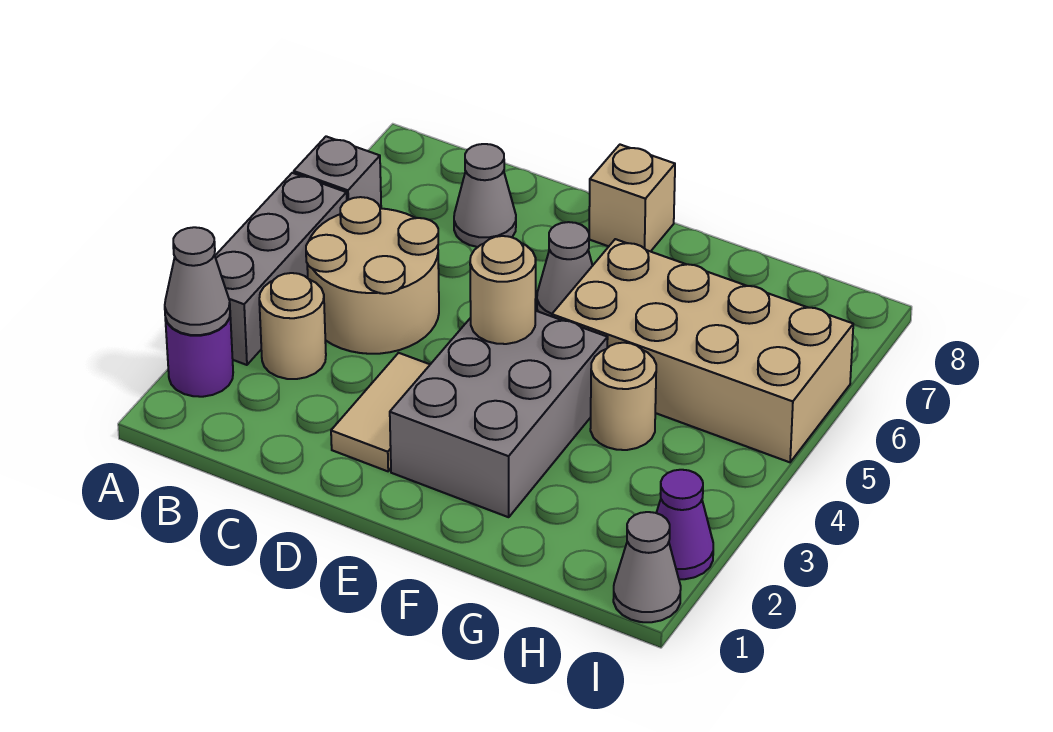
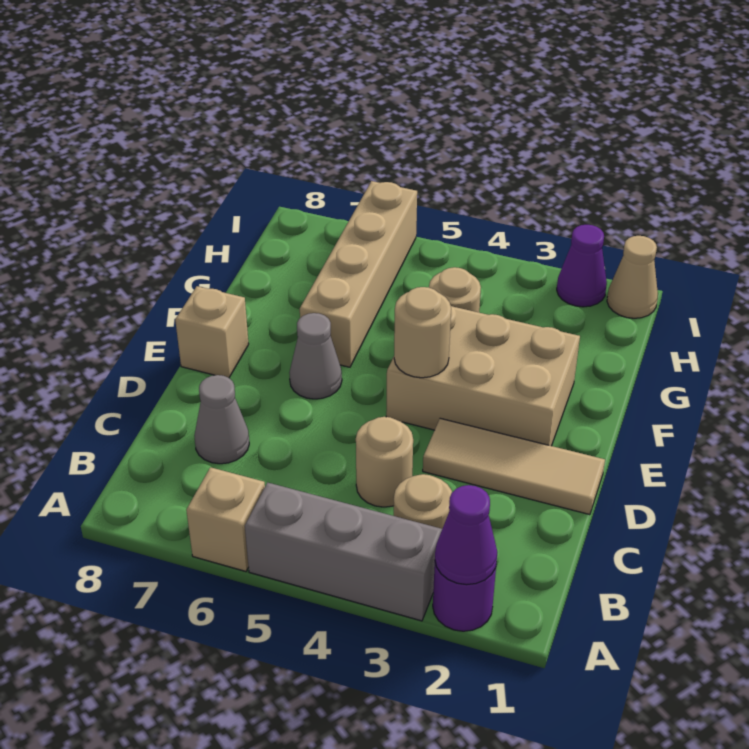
grey cone A2 level 2 -> purple cone A2 level 2
grey brick A6 level 1 -> tan brick A6 level 1
tan round brick B4:C5 level 1 -> tan round brick C4 level 1
tan tile D2:D3 level 1 -> tan tile D1:D3 level 1
grey brick E2:F4 level 1 -> tan brick E2:F4 level 1
tan brick F5:I6 level 1 -> tan brick F6:I6 level 1
grey cone I1 level 1 -> tan cone I1 level 1

